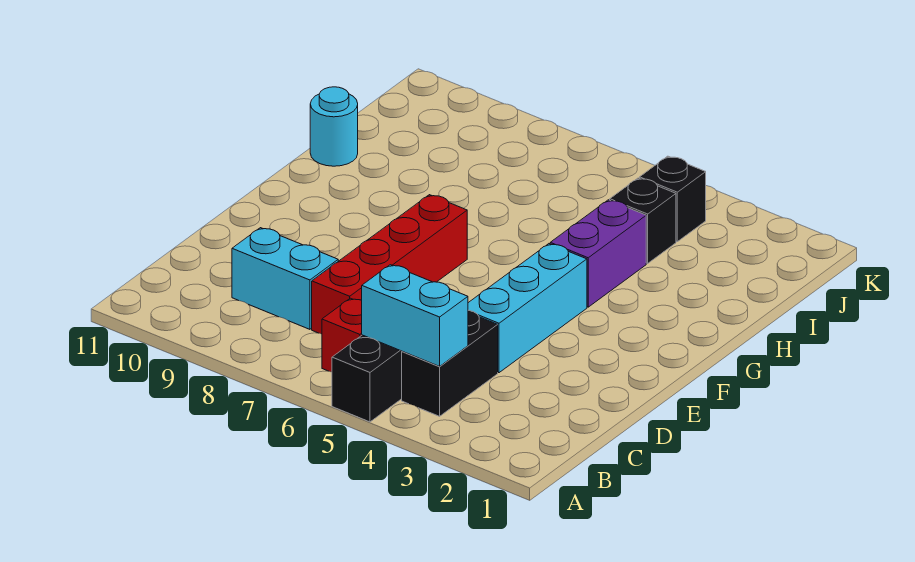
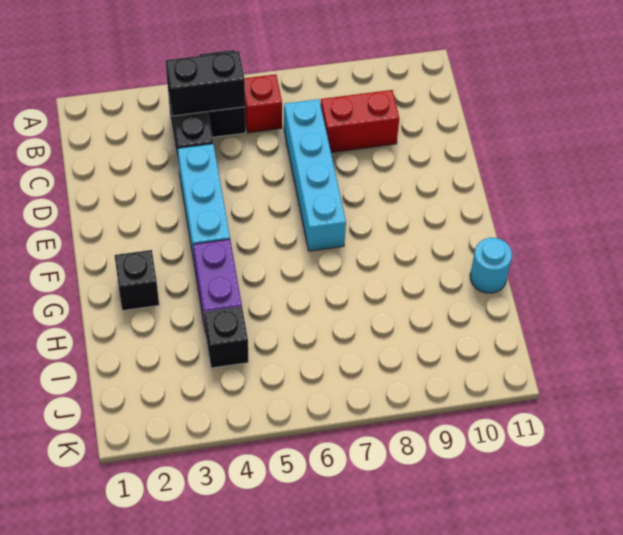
cyan brick B4:B5 level 2 -> black brick B4:B5 level 2
red brick C7:F7 level 1 -> cyan brick C7:F7 level 1
cyan brick C8:C9 level 1 -> red brick C8:C9 level 1
black brick J4 level 1 -> black brick G2 level 1

